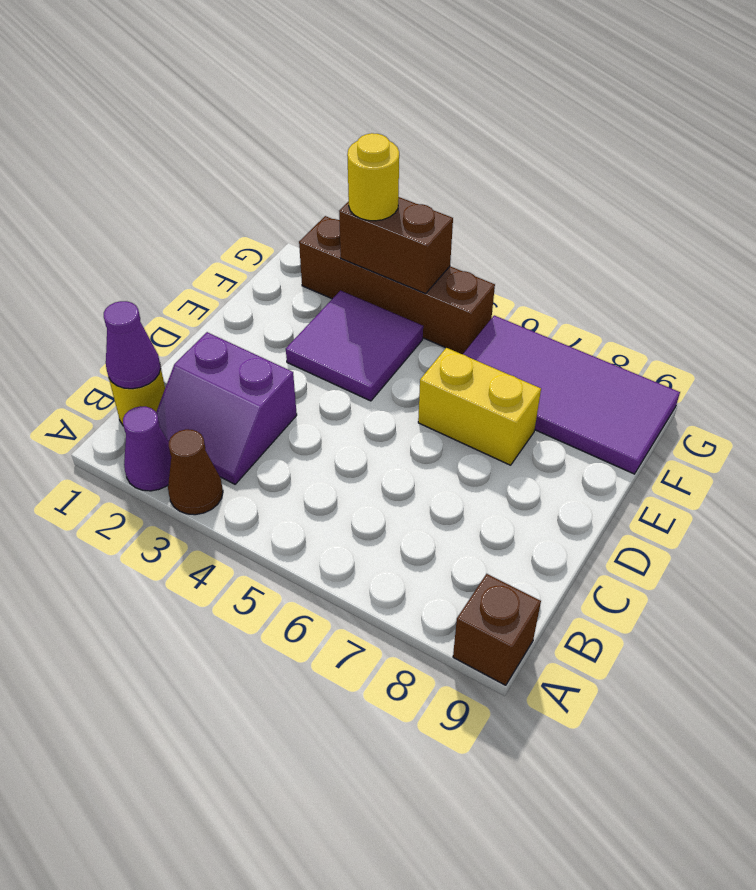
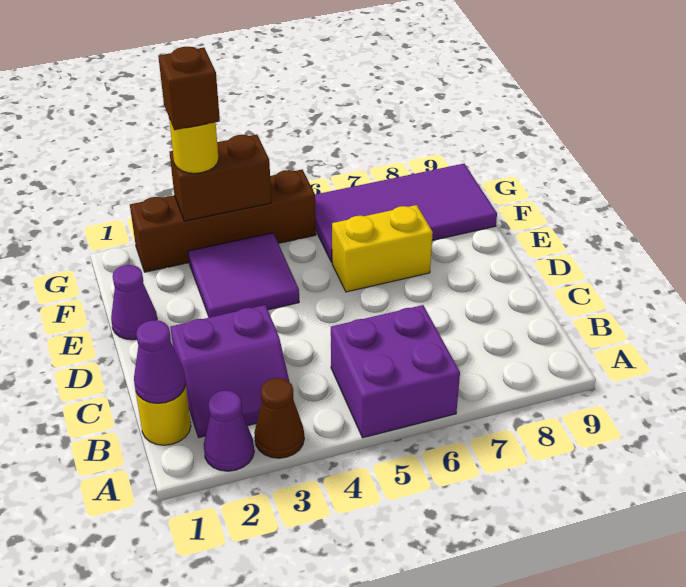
none -> purple brick A5:B6 level 1
brown brick A9 level 1 -> brown brick G3 level 4
none -> purple cone E1 level 1

